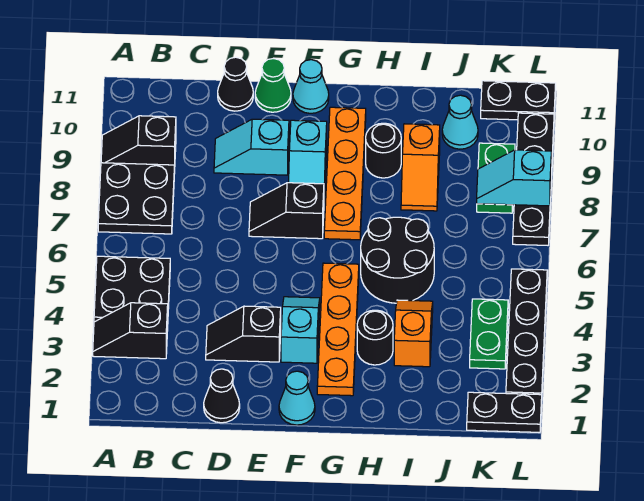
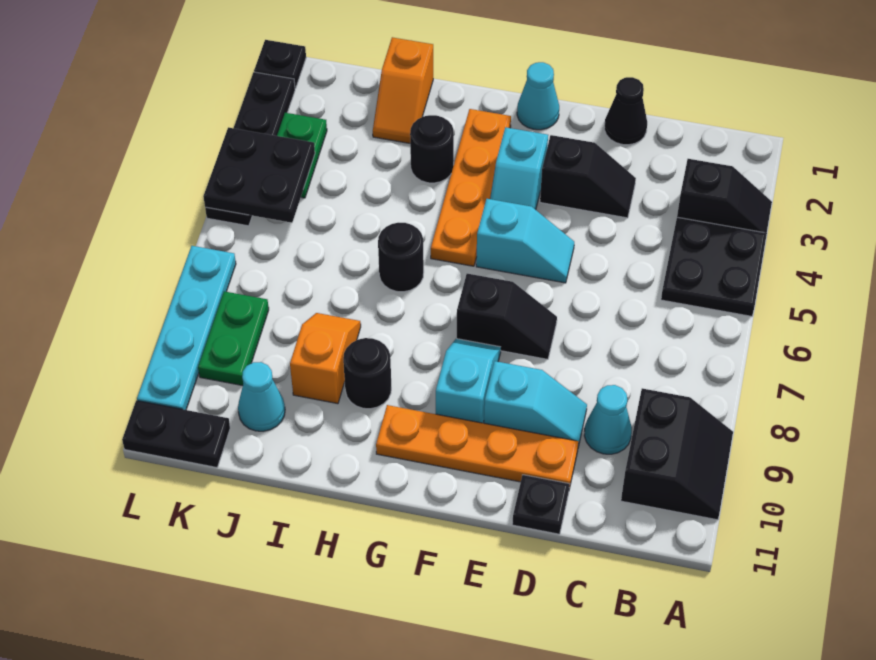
black plate A7:B8 level 1 -> black plate K4:L5 level 2
black slope A9:B9 level 1 top B -> black slope A9:B10 level 1 top B
black cone D11 level 1 -> black plate D11 level 1
green cone E11 level 1 -> none
cyan cone F11 level 1 -> cyan cone C9 level 1
orange plate G7:G10 level 1 -> orange plate D10:G10 level 1
black round brick H5:I6 level 1 -> black round brick H6 level 1
orange slope I3:I4 level 1 top 3 -> orange slope I1:I2 level 1 top 1
black plate K1:L1 level 1 -> black plate L1 level 1
cyan slope K8:L8 level 2 top L -> cyan slope E5:F5 level 1 top F
black plate L7:L10 level 1 -> cyan plate L7:L10 level 1

